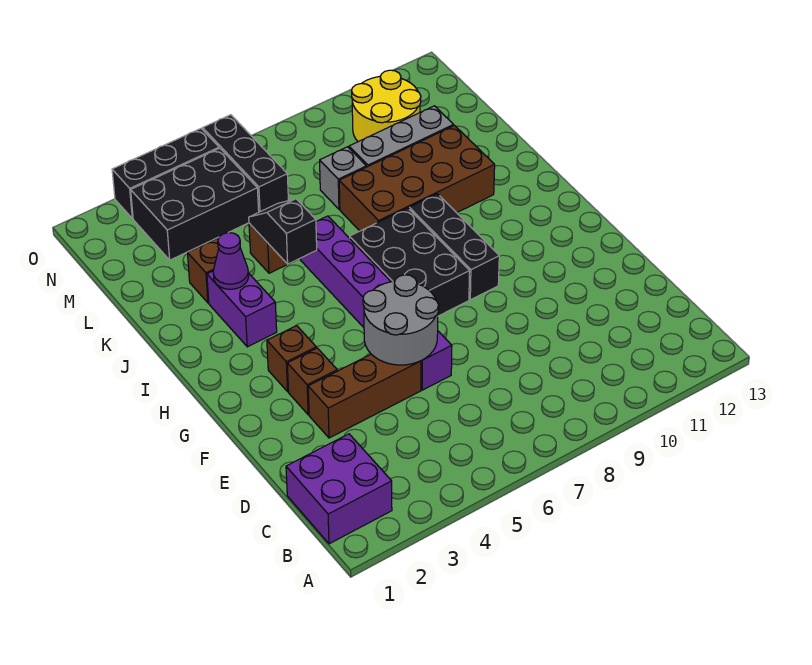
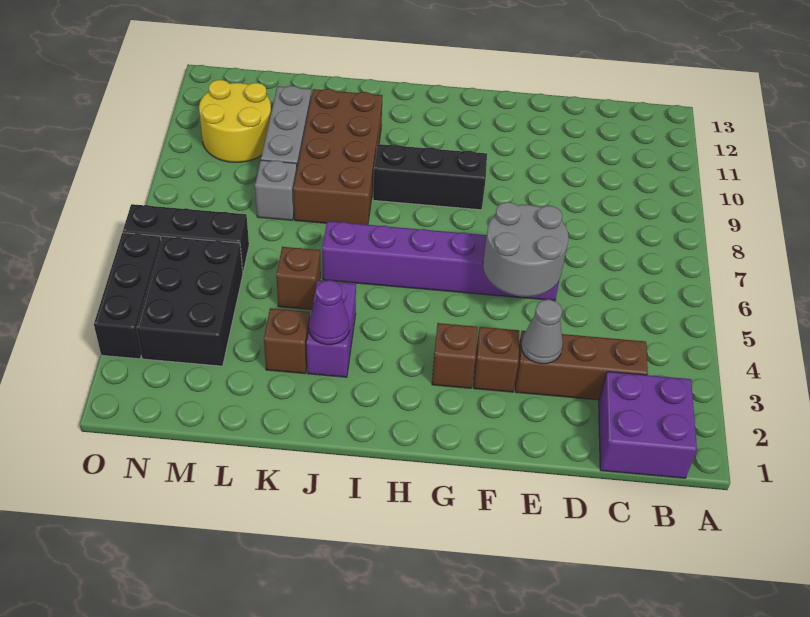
brown brick E3:E5 level 1 -> brown brick C3:E3 level 1
none -> grey cone E3 level 2
black brick G7:I8 level 1 -> none
purple brick I3:J3 level 1 -> purple brick J3:J4 level 1
black slope J5:K5 level 2 top J -> none

